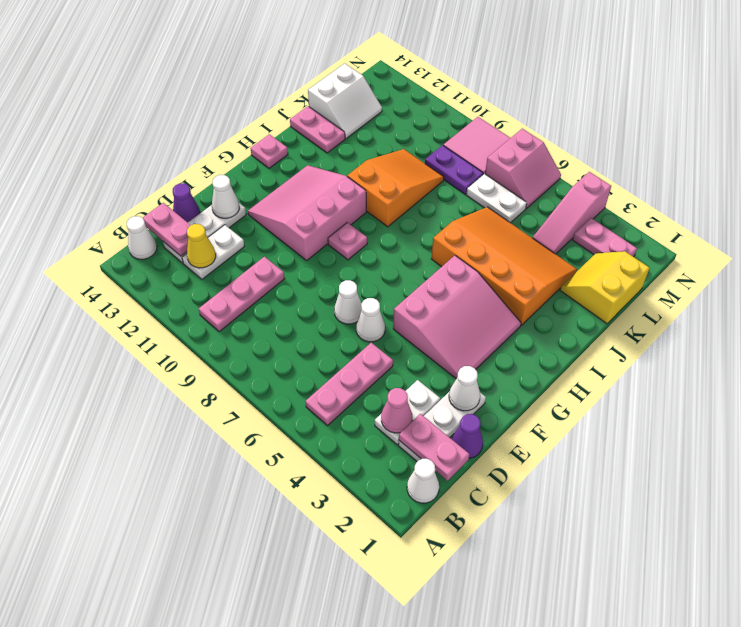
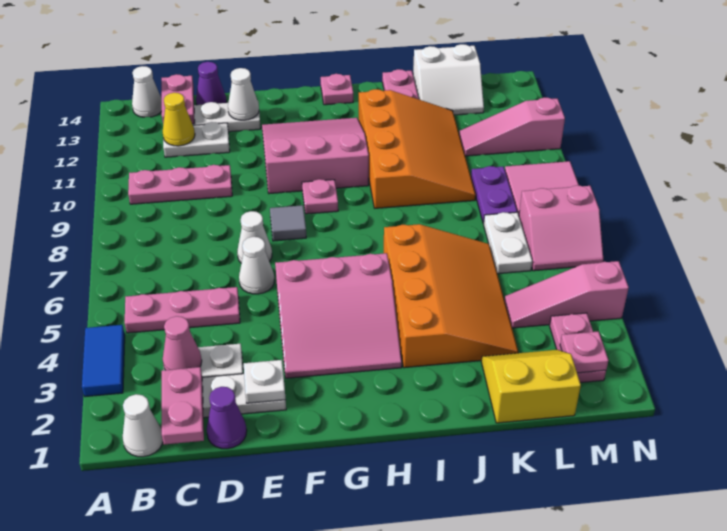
none -> blue tile A3:A4 level 1
white cone E2 level 2 -> white plate E2 level 2
none -> grey tile F8 level 1
orange slope I9:K10 level 1 top I -> orange slope I9:K12 level 1 top I
none -> pink slope L11:N11 level 1 top N
none -> pink plate M2 level 2

